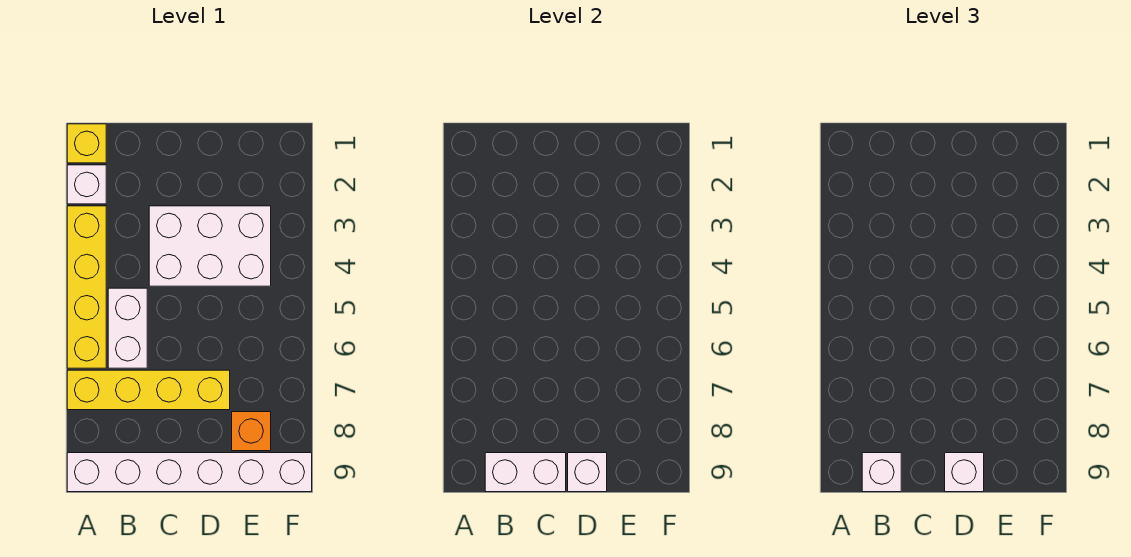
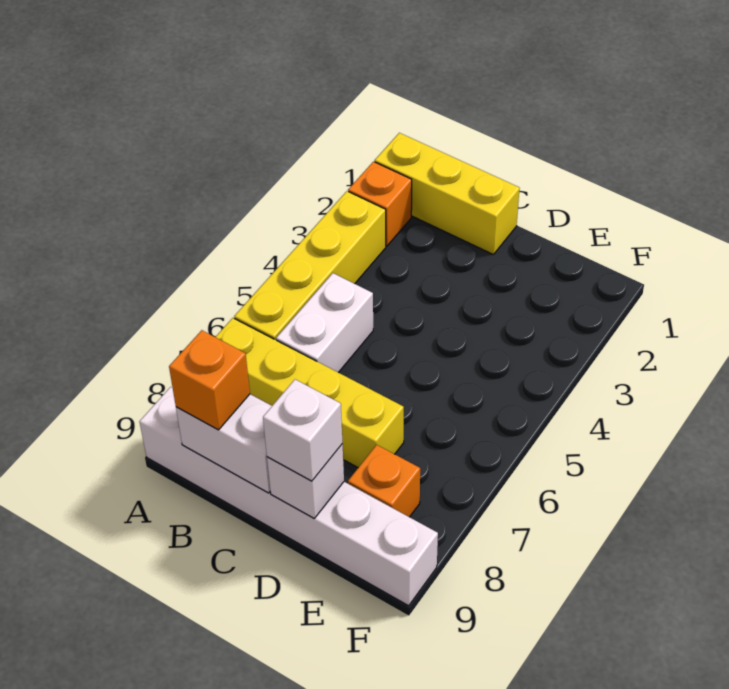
yellow brick A1 level 1 -> yellow brick A1:C1 level 1
white brick A2 level 1 -> orange brick A2 level 1
white brick B9 level 3 -> orange brick B9 level 3
white brick C3:E4 level 1 -> none

